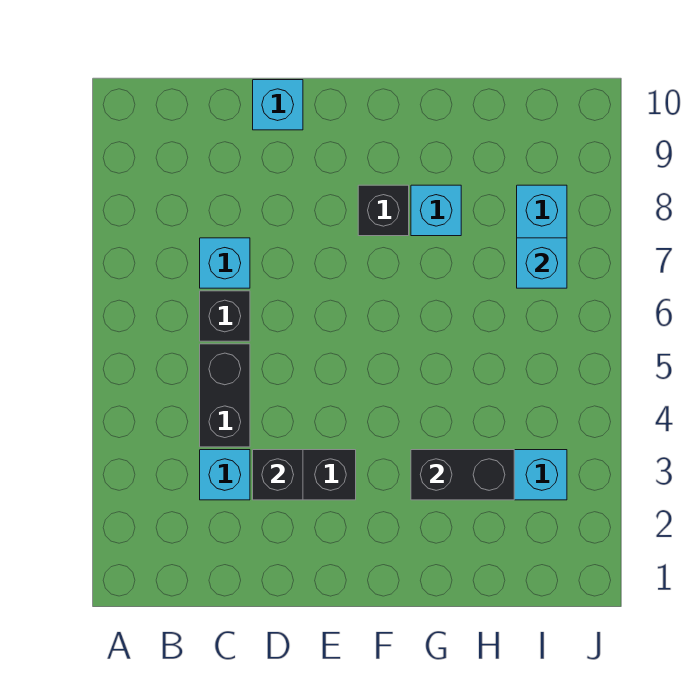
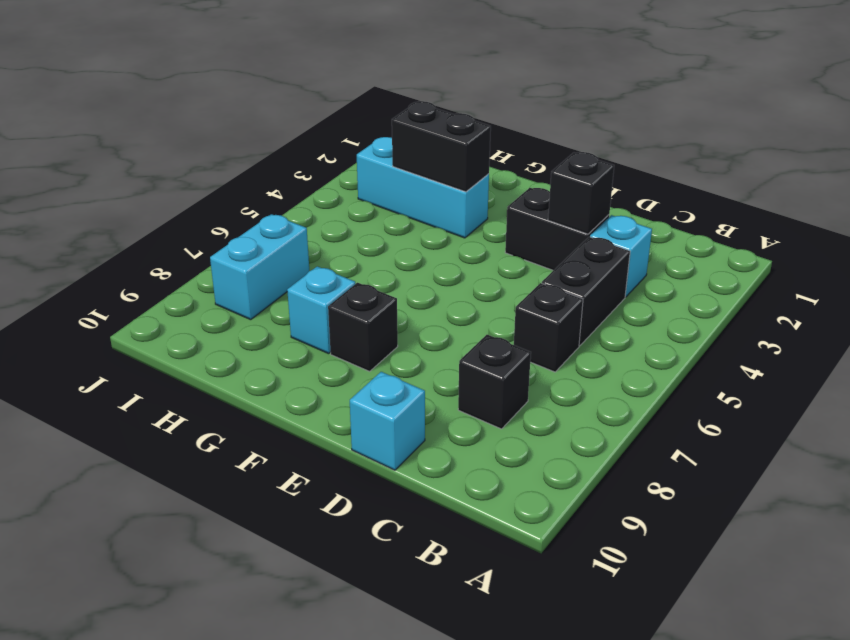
cyan brick C7 level 1 -> none
none -> black brick C8 level 1
cyan brick I7 level 2 -> none

